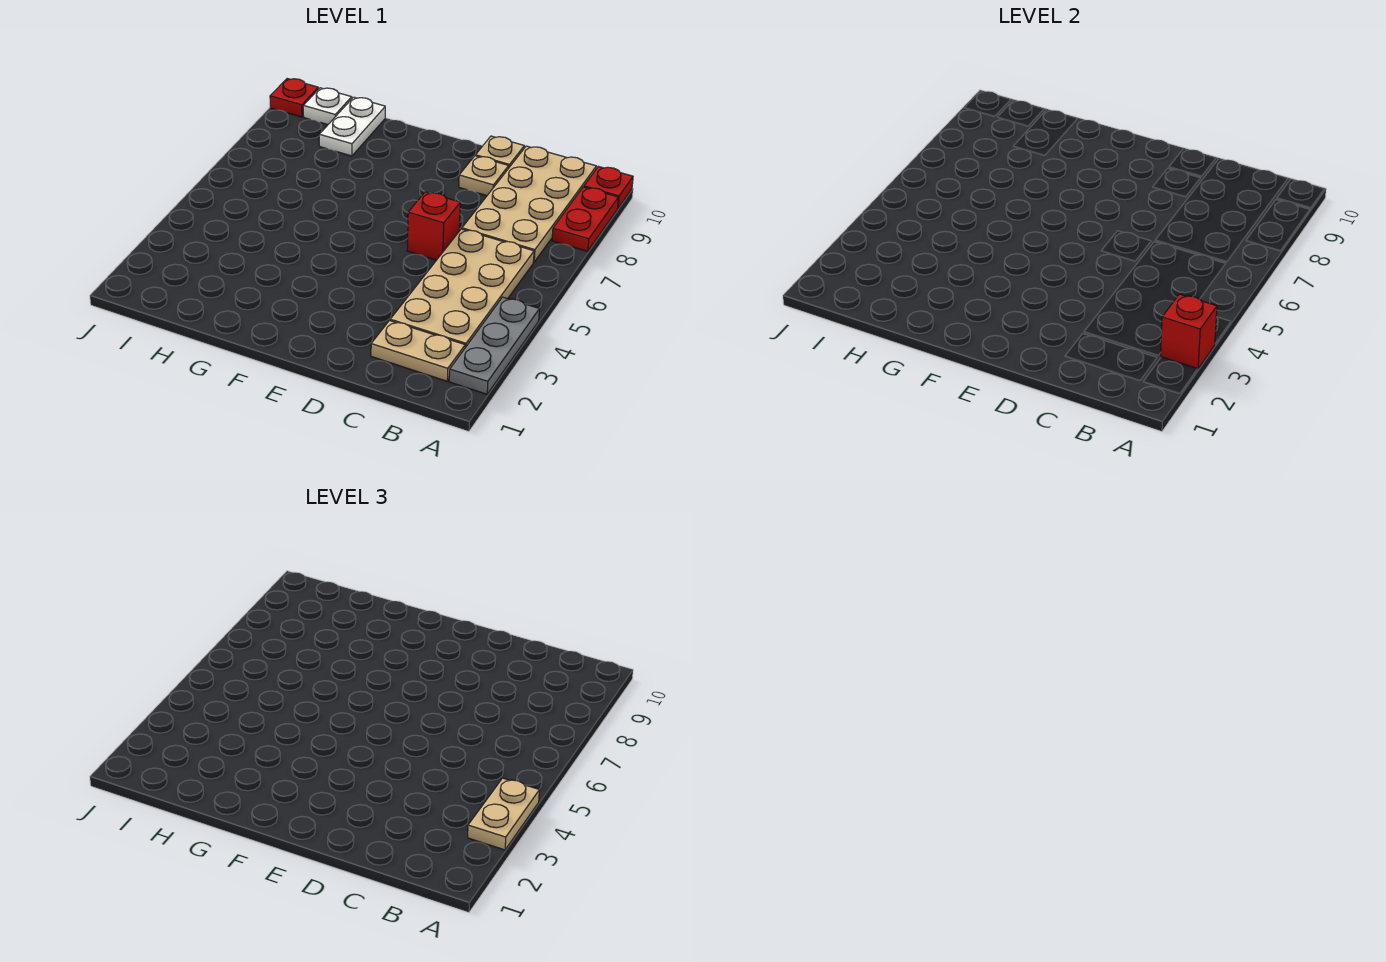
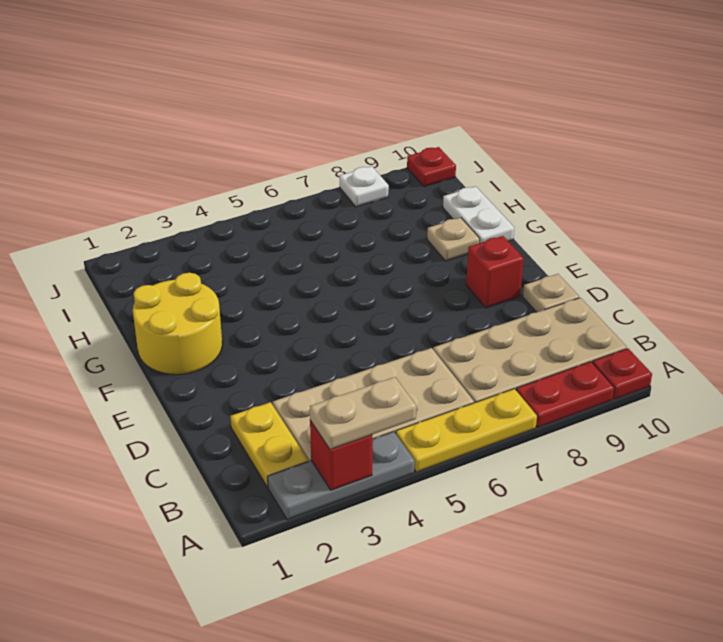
none -> yellow plate A5:A7 level 1
tan plate B2:C2 level 1 -> yellow plate B2:C2 level 1
red brick D6 level 1 -> red brick E9 level 1
tan plate D9 level 1 -> tan plate G9 level 1
none -> yellow round brick F1:G2 level 1
white plate H9:H10 level 1 -> white plate G10:H10 level 1
white plate I10 level 1 -> white plate J8 level 1

